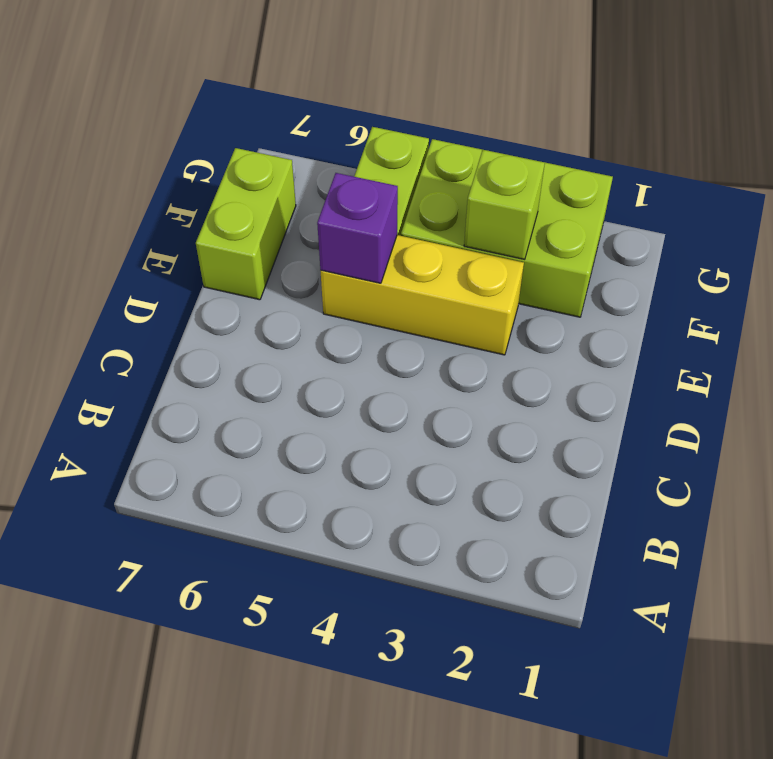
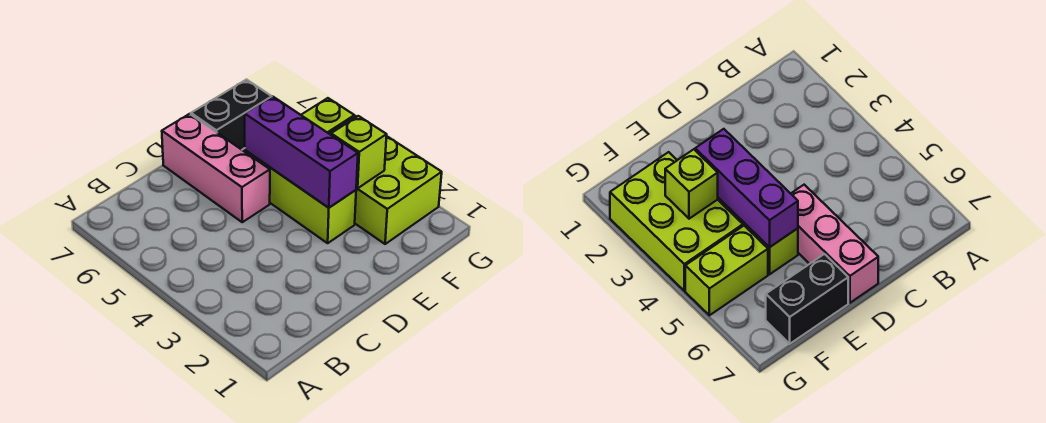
none -> pink brick D5:D7 level 1
yellow brick E3:E5 level 1 -> lime brick E3:E5 level 1
purple brick E5 level 2 -> purple brick E3:E5 level 2
lime brick E7:F7 level 1 -> black brick E7:F7 level 1

